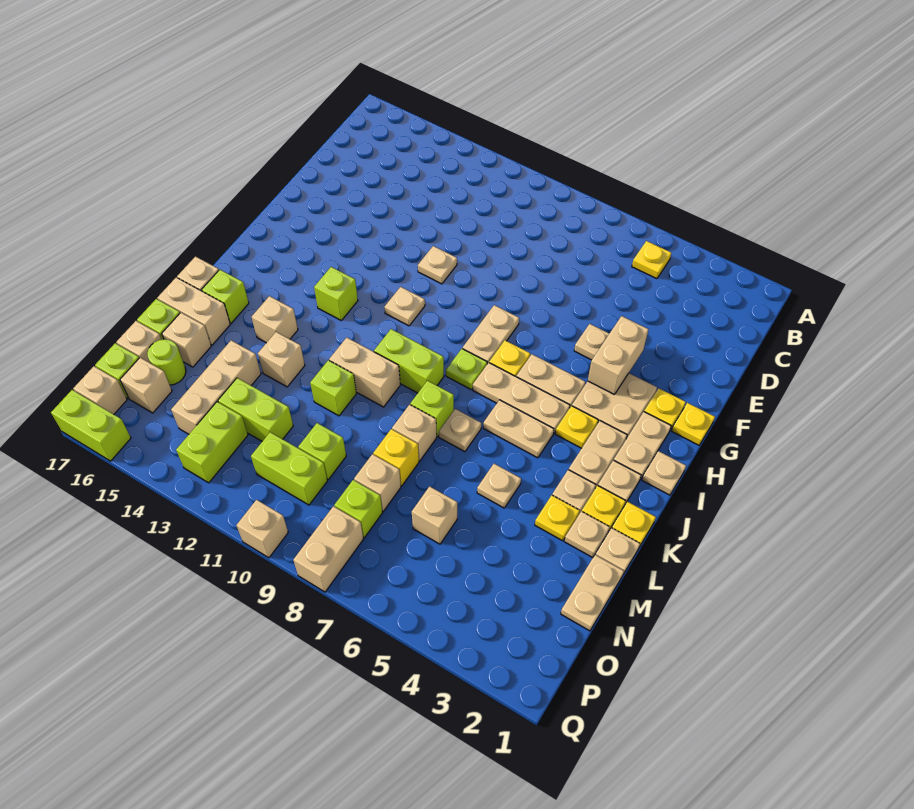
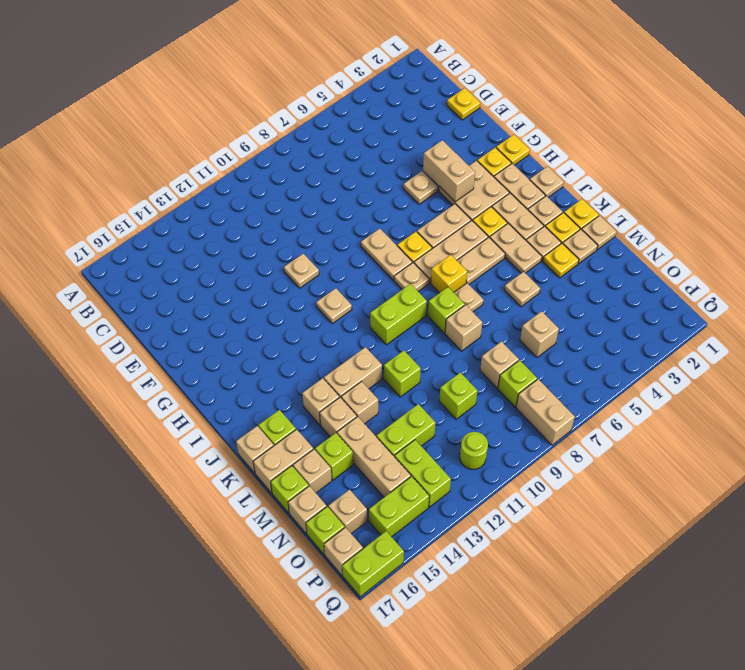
yellow plate B5 level 1 -> yellow plate D1 level 1
lime plate I8 level 1 -> tan plate I8 level 1
lime brick I13 level 1 -> lime brick M15 level 1
tan brick K10:K11 level 1 -> tan brick K12:K13 level 1
tan plate M1:N1 level 1 -> tan plate J4:K4 level 1
yellow brick M8 level 1 -> yellow brick J7 level 1
lime round brick N16 level 1 -> lime round brick P11 level 1
lime brick O10:O11 level 1 -> lime brick P14:P15 level 1
tan brick Q10 level 1 -> tan brick L14 level 1

